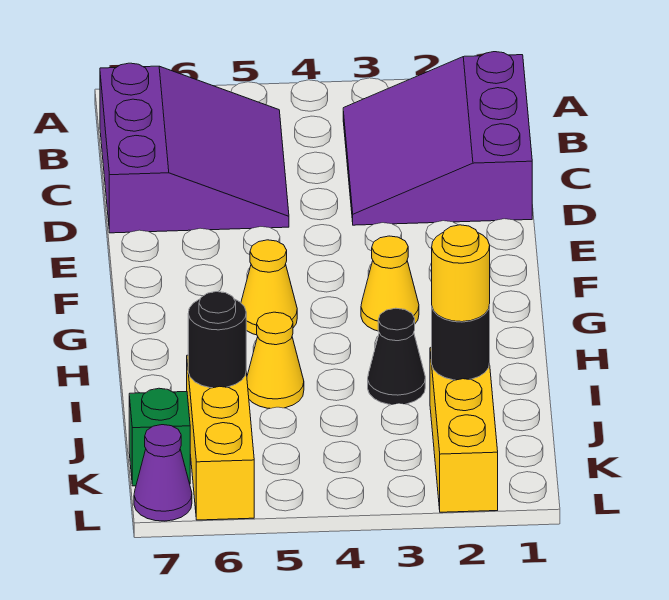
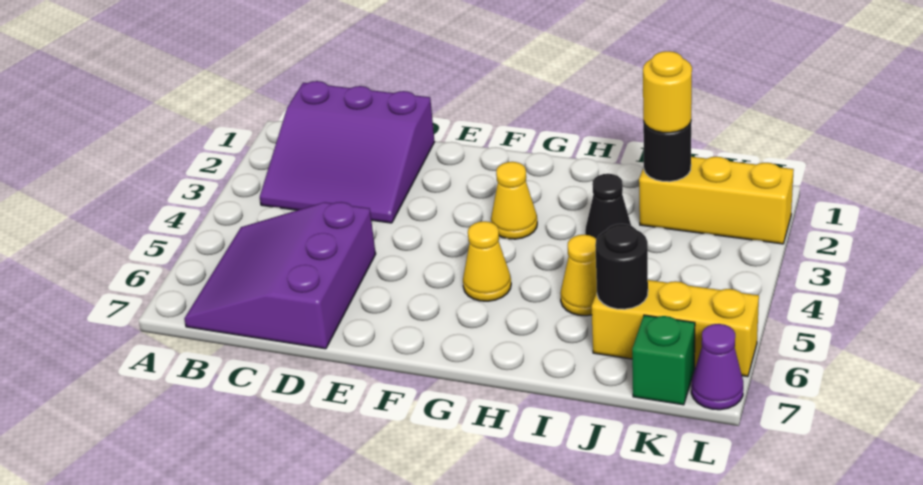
purple slope B5:D7 level 1 top 7 -> purple slope B5:D7 level 1 top D

